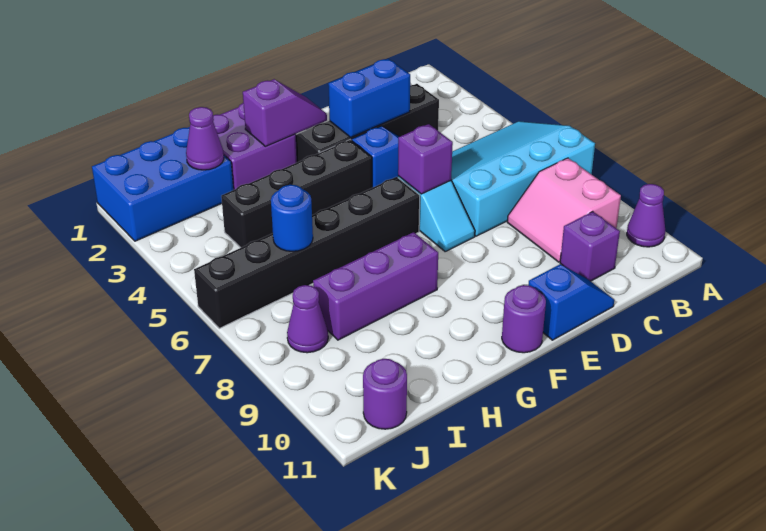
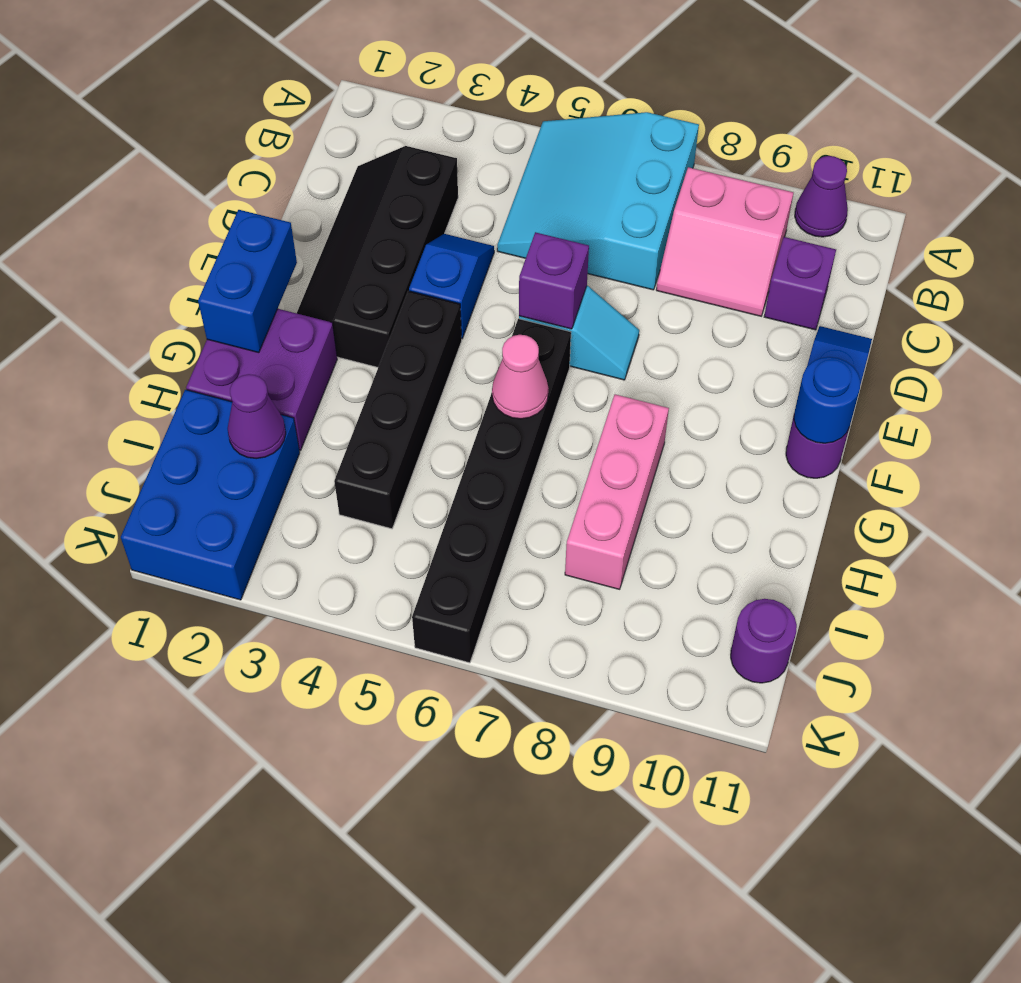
cyan slope A5:D7 level 1 top 7 -> cyan slope A5:C7 level 1 top 7
blue brick D3:E3 level 2 -> blue brick F1:G1 level 2
purple slope F2:G2 level 2 top G -> none
none -> pink cone G6 level 2
purple brick G8:I8 level 1 -> pink brick G8:I8 level 1
blue round brick I6 level 2 -> blue round brick F11 level 2
purple cone J8 level 1 -> none

